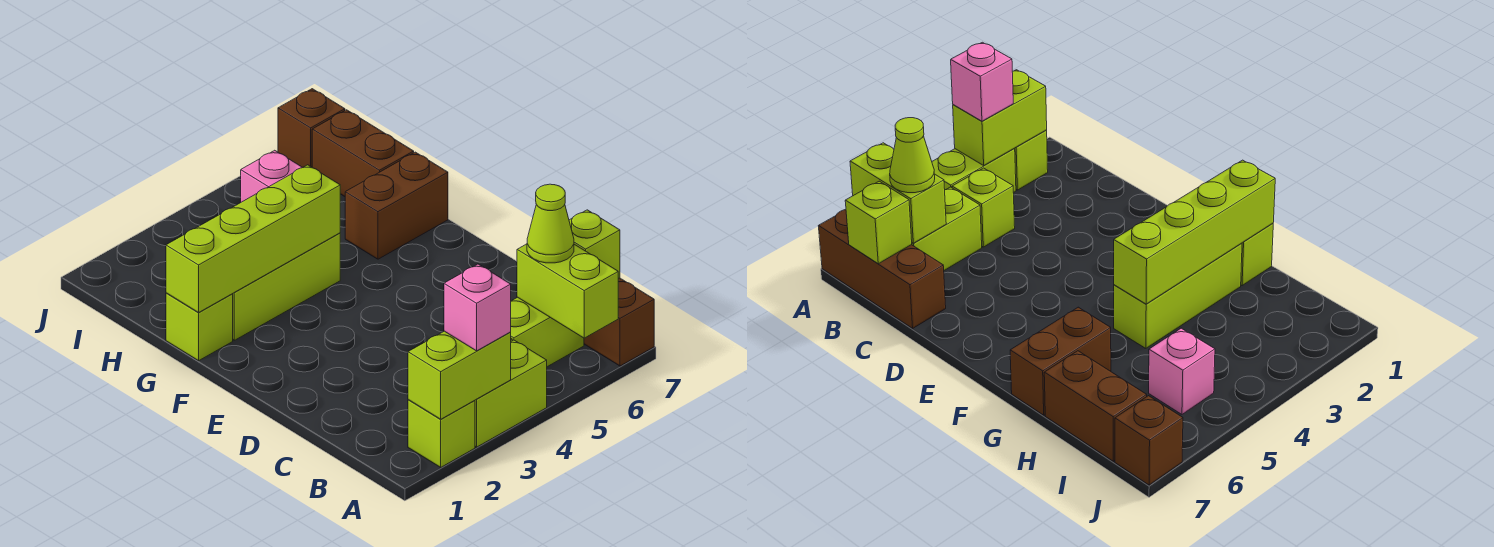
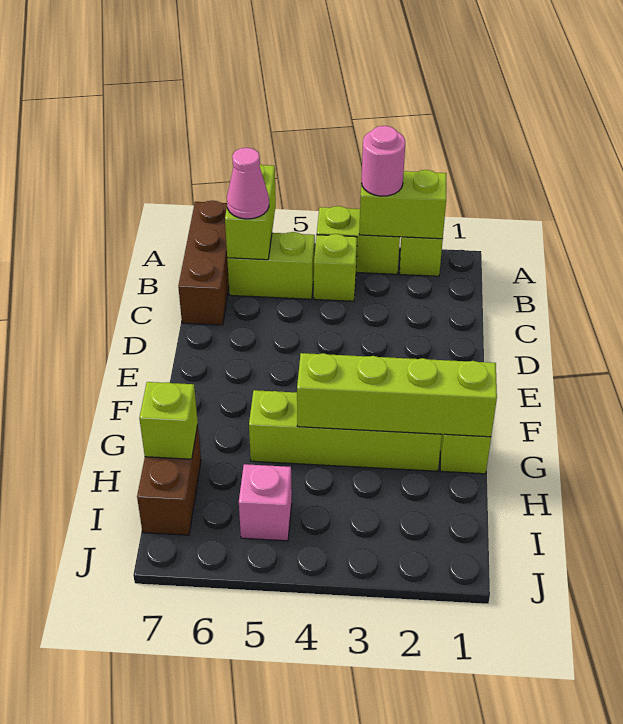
pink brick A3 level 3 -> pink round brick A3 level 3
lime cone B6 level 3 -> pink cone B6 level 3
lime brick B7 level 2 -> lime brick H7 level 2
lime brick G2:G4 level 1 -> lime brick G2:G5 level 1
brown brick G6:G7 level 1 -> none
brown brick J7 level 1 -> none

